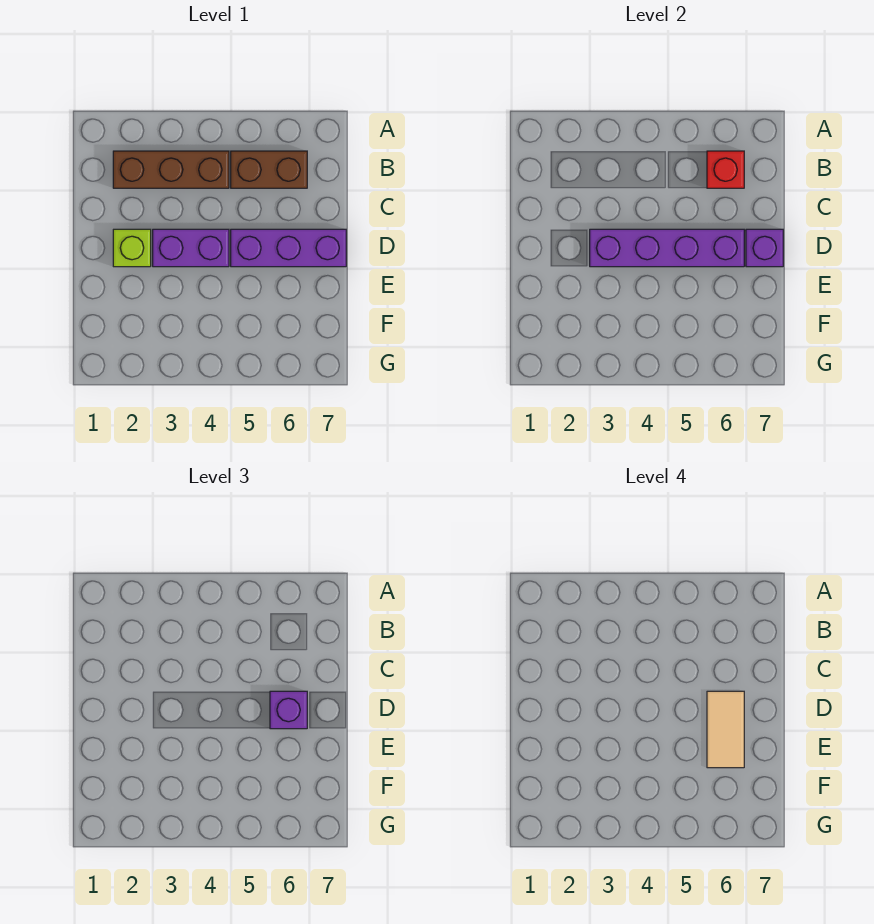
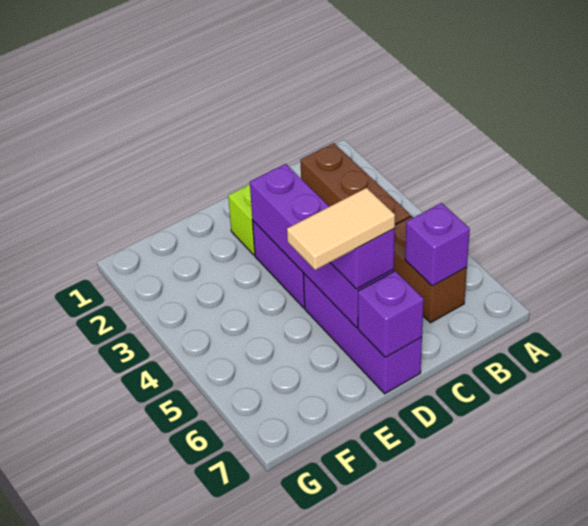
red brick B6 level 2 -> purple brick B6 level 2

